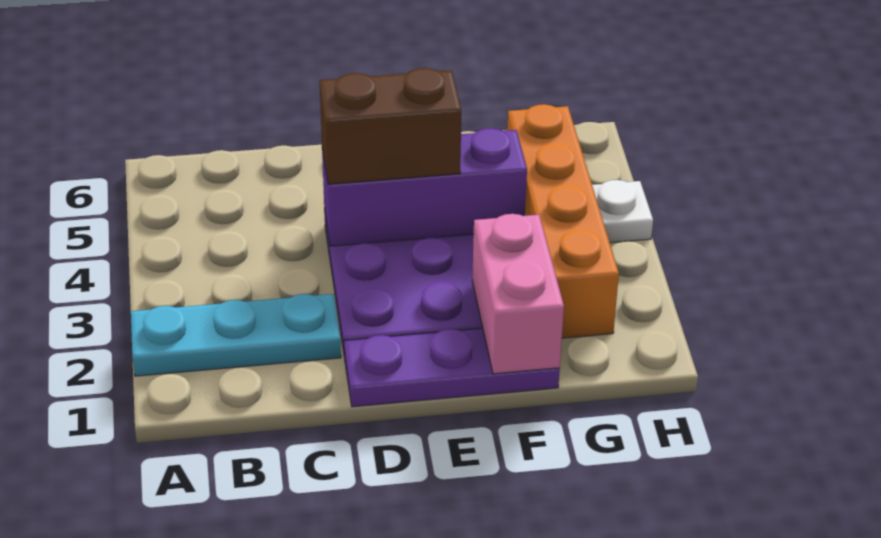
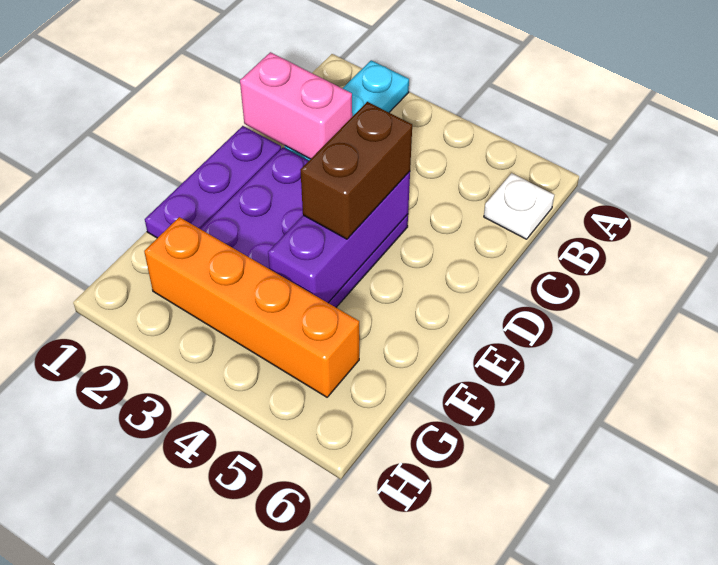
pink brick F1:F2 level 2 -> pink brick C1:C2 level 2
white plate H4 level 1 -> white plate B6 level 1

